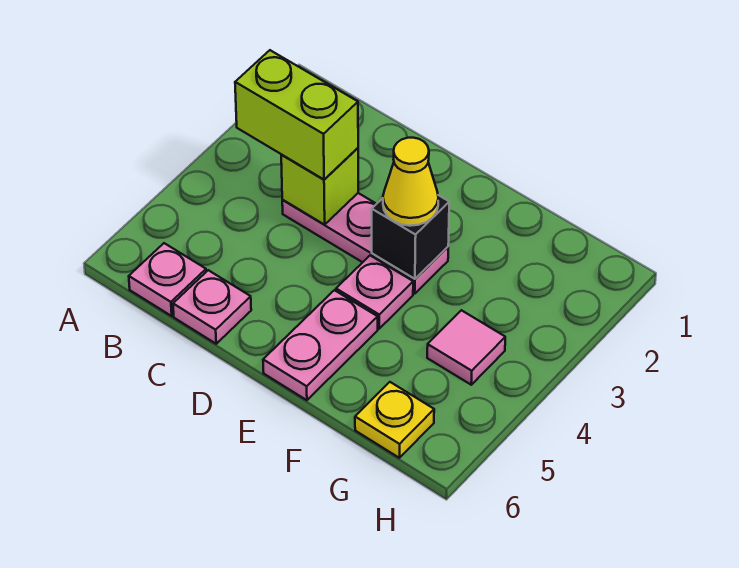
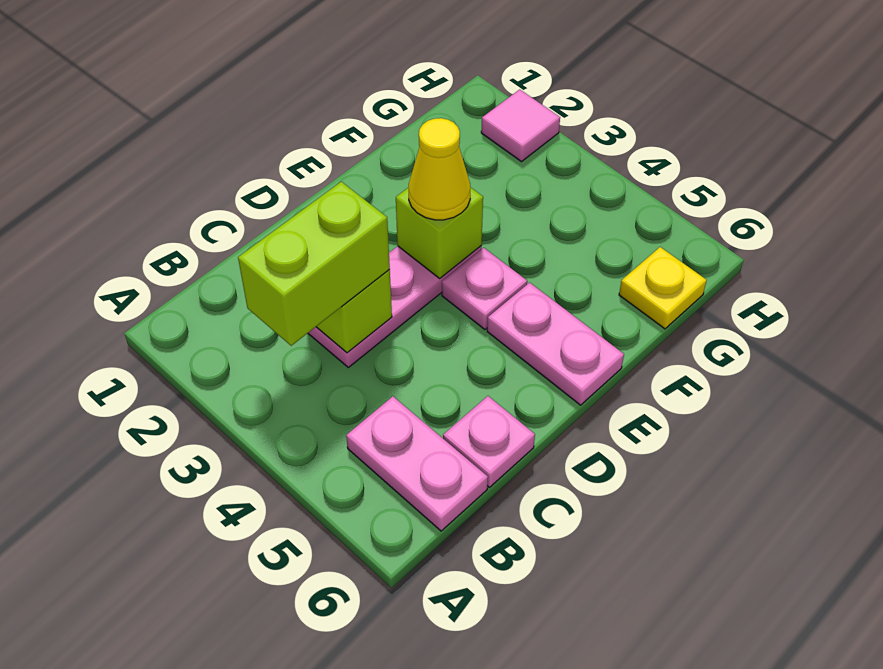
pink plate B6 level 1 -> pink plate B5:B6 level 1
black brick E3 level 2 -> lime brick E3 level 2
pink tile G4 level 1 -> pink tile H2 level 1

